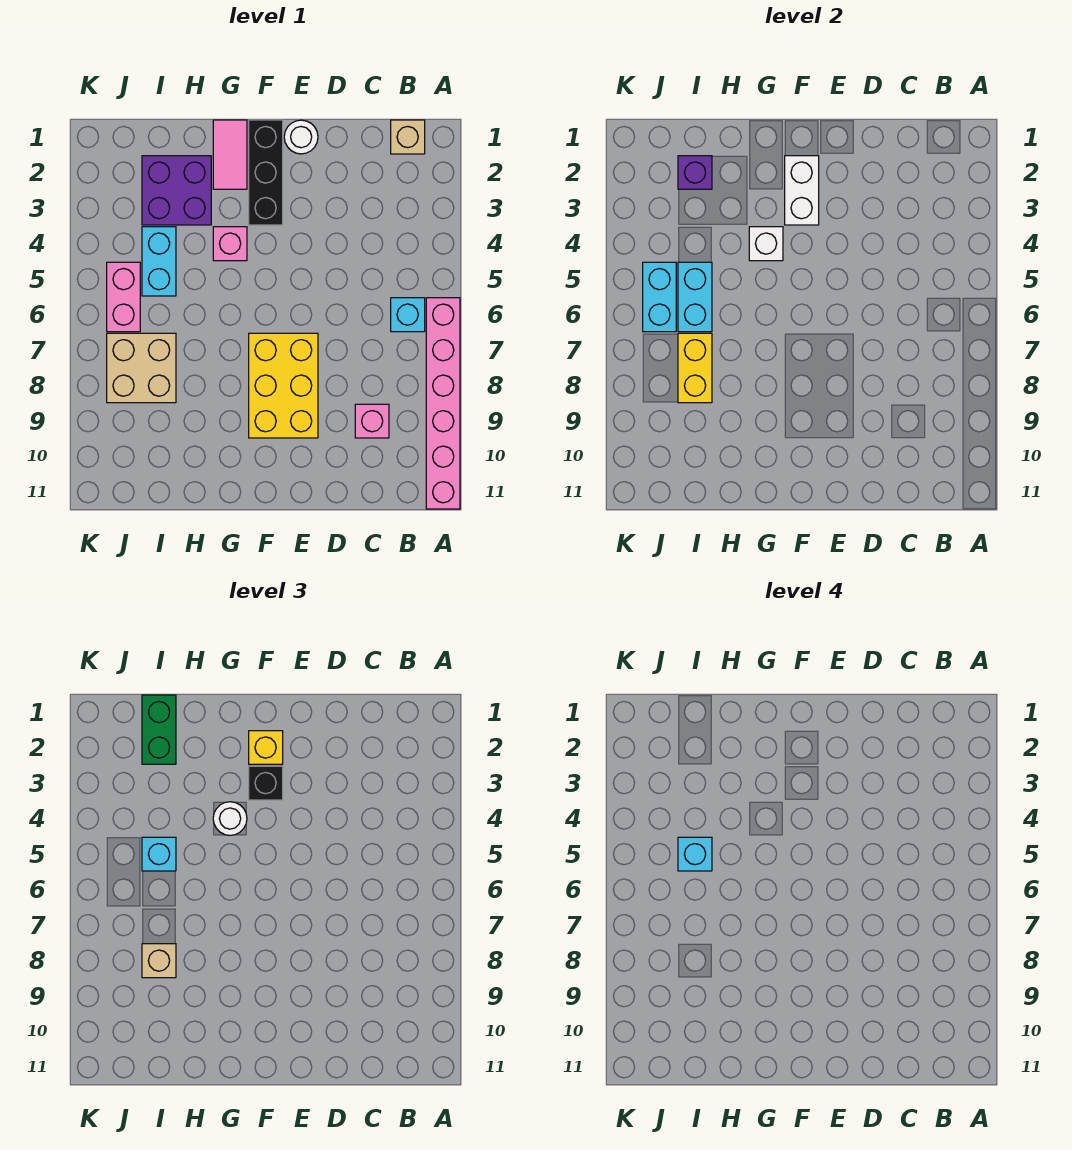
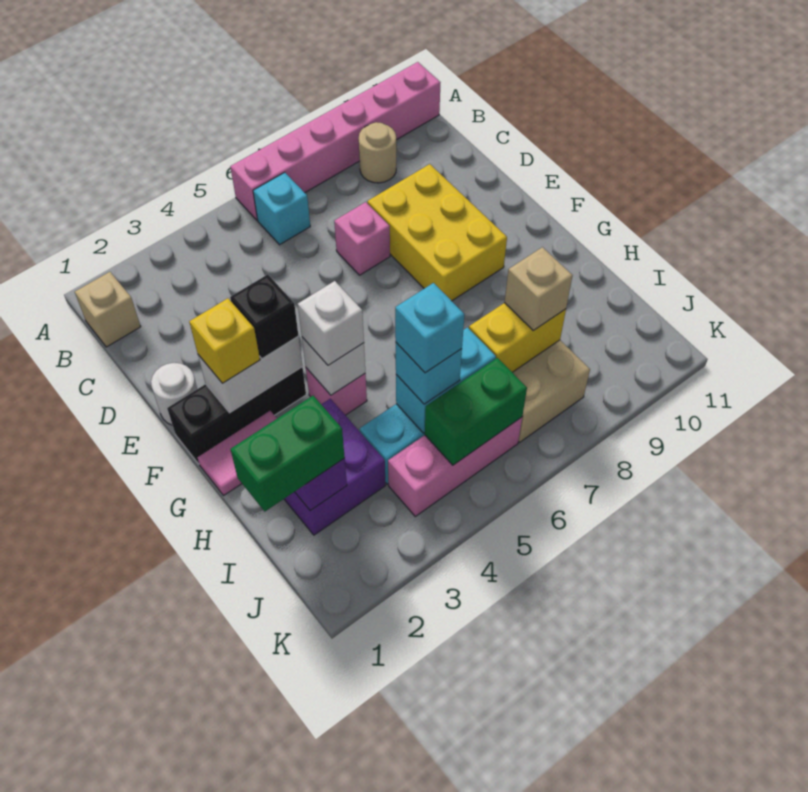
none -> tan round brick B9 level 1
pink brick C9 level 1 -> pink brick D7 level 1
yellow brick E7:F9 level 1 -> yellow brick D8:F9 level 1
white round brick G4 level 3 -> white brick G4 level 3
pink brick J5:J6 level 1 -> pink brick J4:J6 level 1
cyan brick J5:J6 level 2 -> green brick J5:J6 level 2

